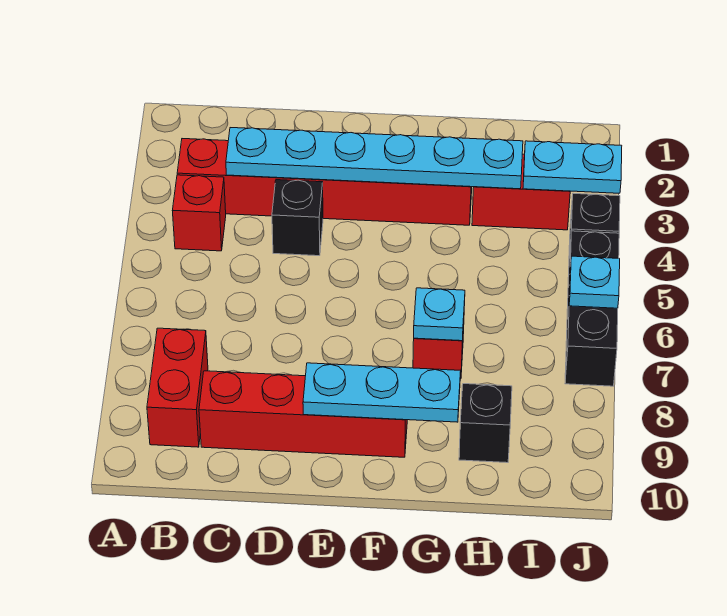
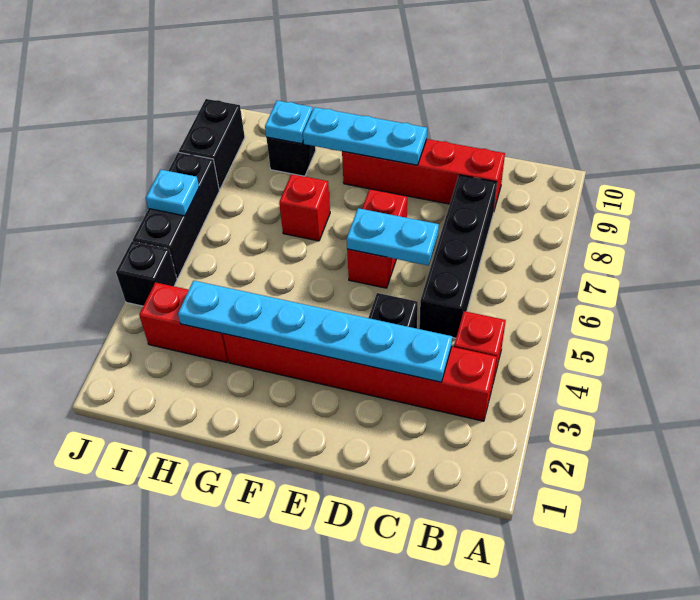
red brick B8:B9 level 1 -> red brick E6:E7 level 1
none -> black brick C5:C8 level 1
cyan plate G7 level 2 -> cyan plate H9 level 2
cyan plate I3:J3 level 2 -> cyan plate D6:E6 level 2
none -> black brick J8:J9 level 1

